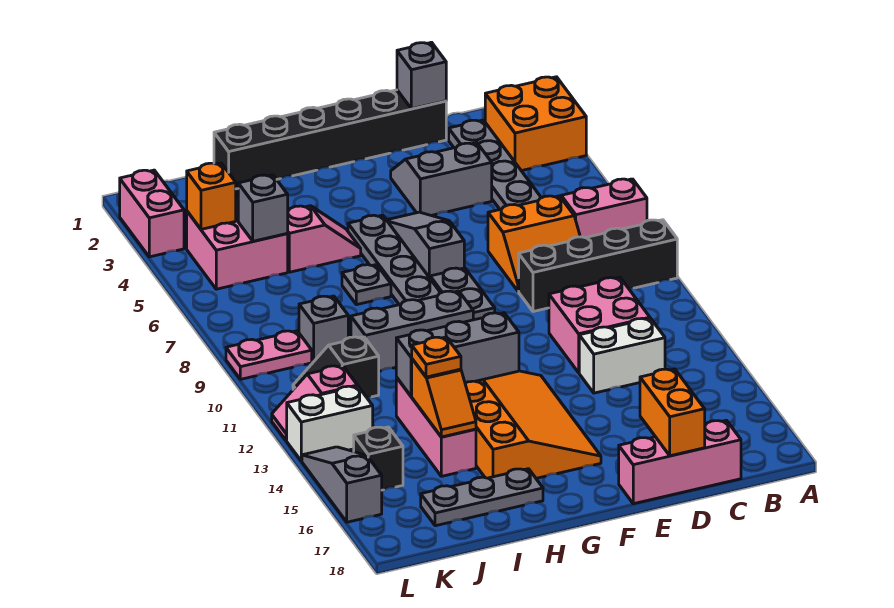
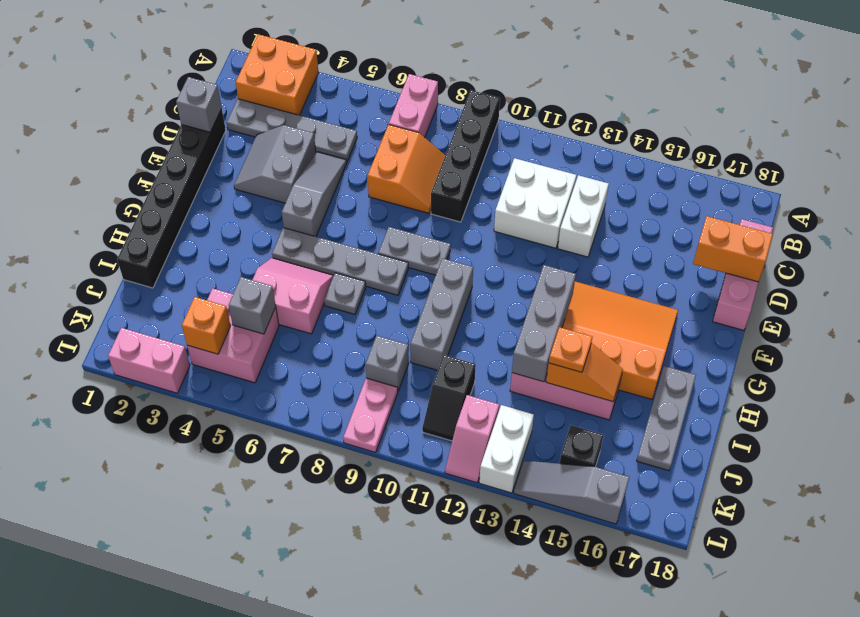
pink brick C11:D12 level 1 -> white brick C11:D12 level 1
grey slope F5:F7 level 1 top 7 -> grey slope D5:F5 level 1 top F
pink slope H5:I5 level 1 top I -> pink slope H5:I6 level 1 top I

